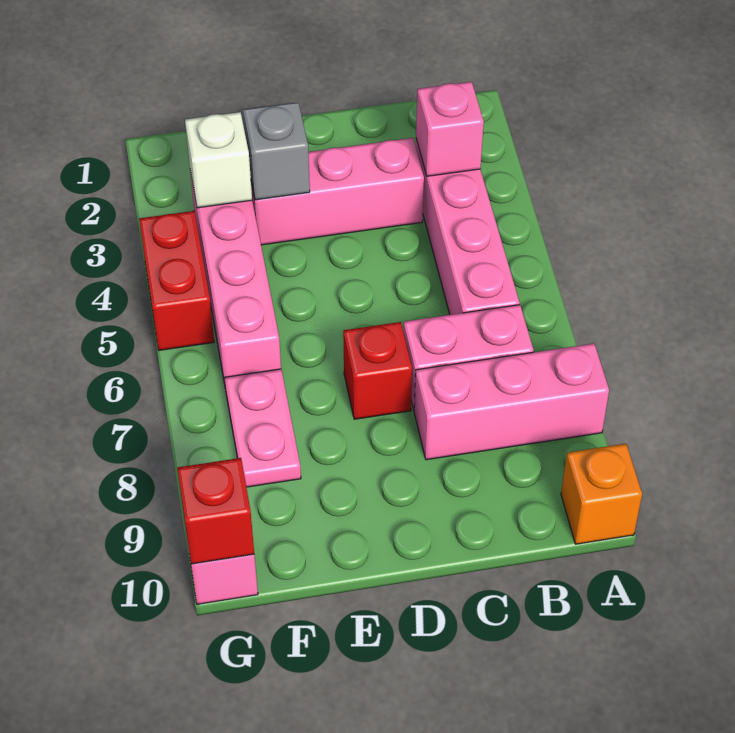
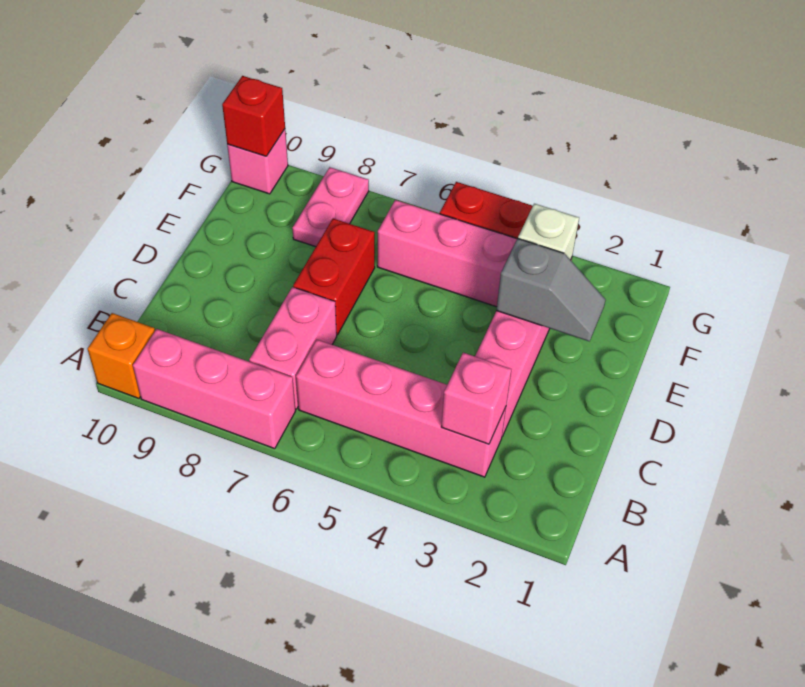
pink brick A8:C8 level 1 -> pink brick A7:A9 level 1
red brick D7 level 1 -> red brick D7:E7 level 1
pink plate F7:F8 level 1 -> pink plate F8:G8 level 1

